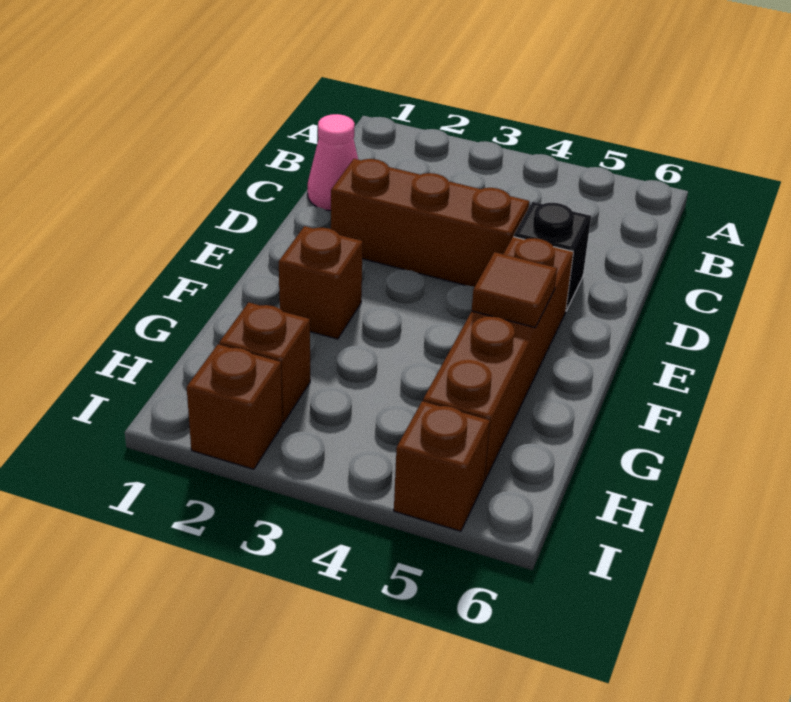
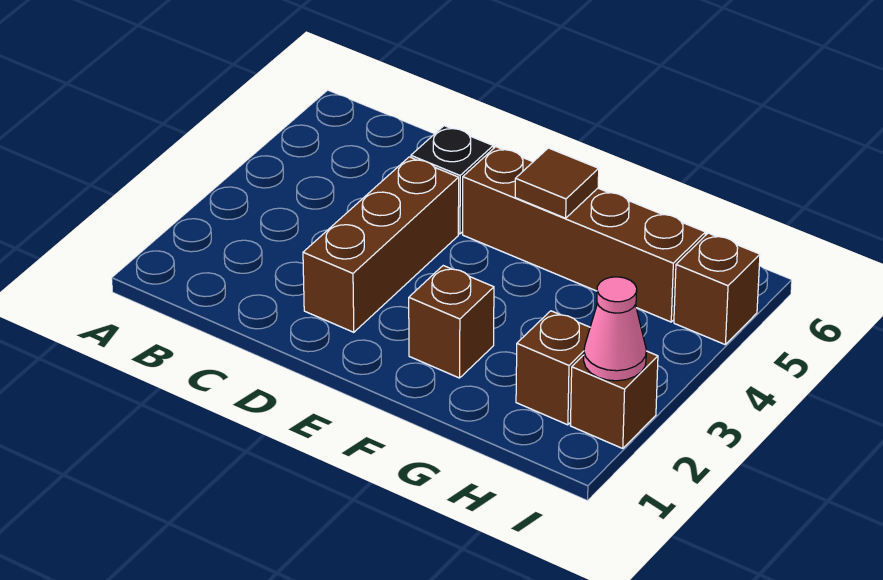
pink cone C1 level 1 -> pink cone I2 level 2

